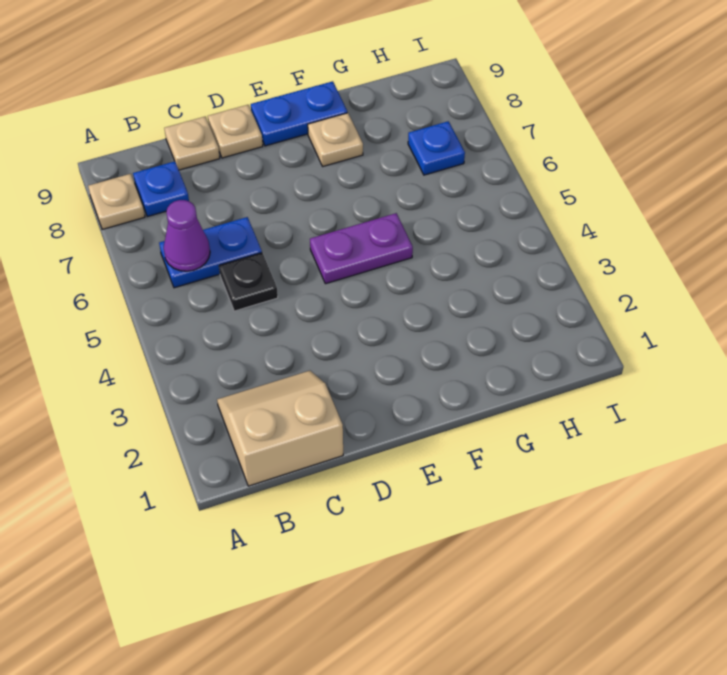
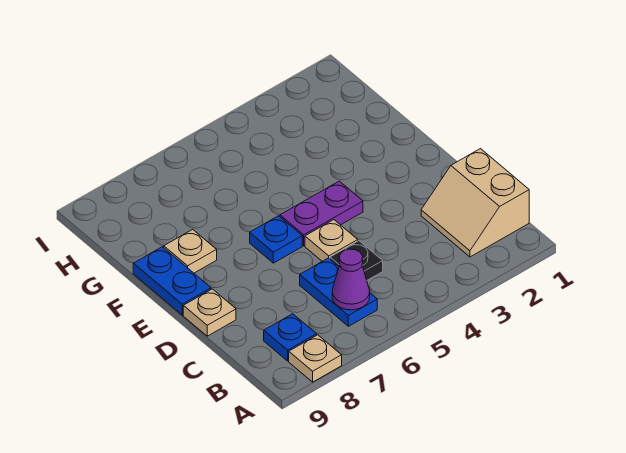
tan plate C9 level 1 -> tan plate D5 level 1
purple plate E5:F5 level 1 -> purple plate E4:E5 level 1
blue plate H7 level 1 -> blue plate E6 level 1

